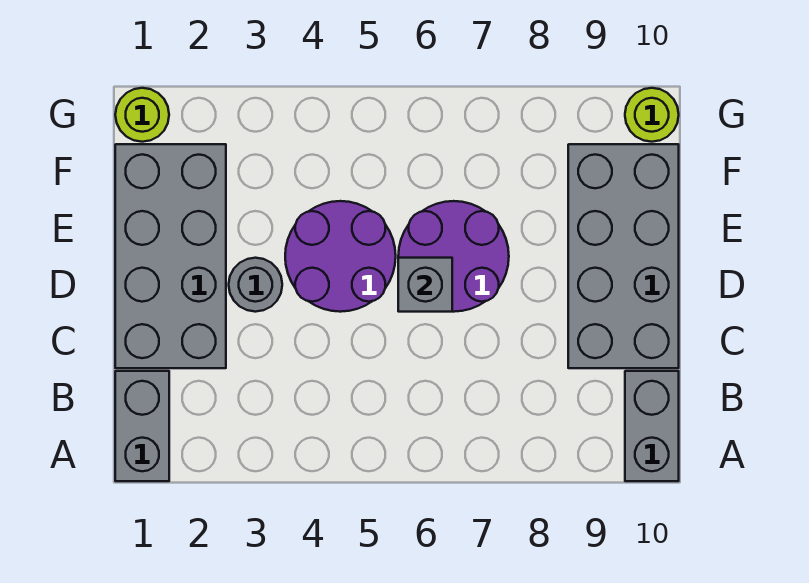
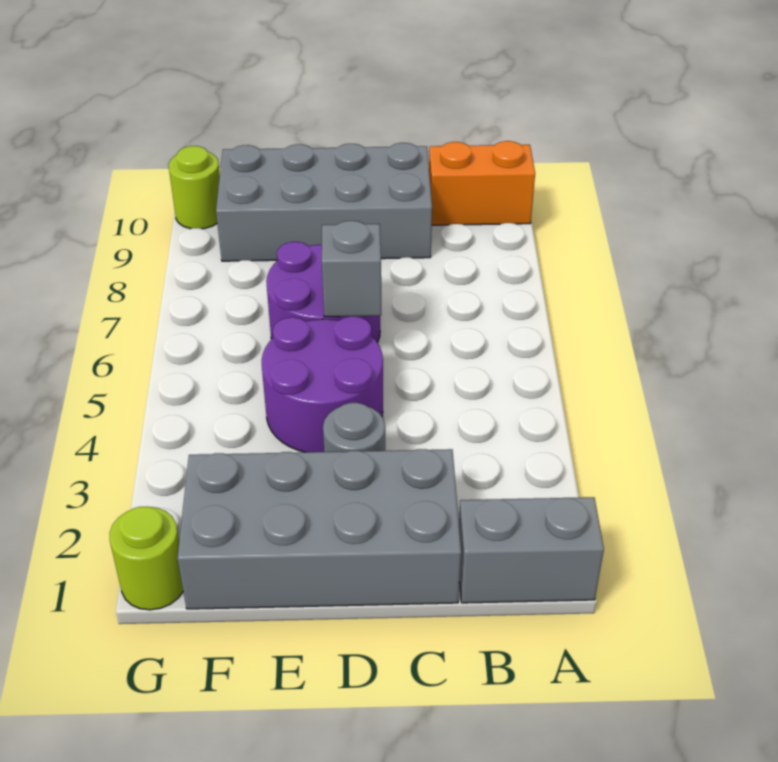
grey brick A10:B10 level 1 -> orange brick A10:B10 level 1

